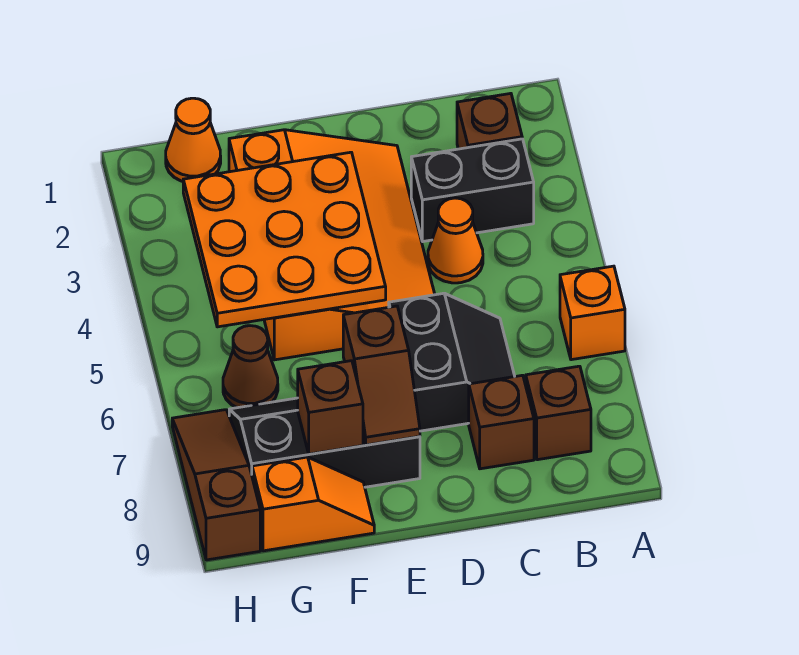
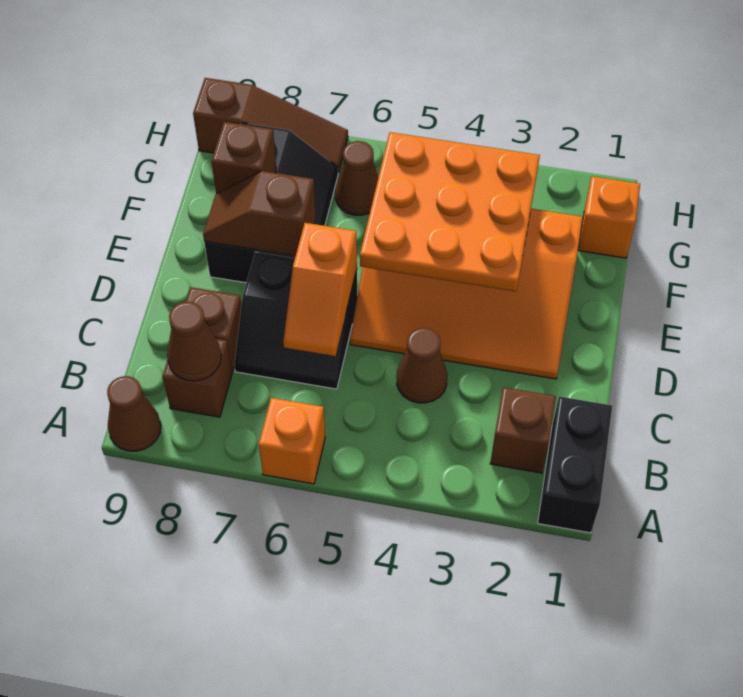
none -> brown cone A9 level 1
black brick B3:C3 level 1 -> black brick A1:B1 level 1
none -> brown cone B8 level 2
orange cone C4 level 1 -> brown cone C4 level 1
orange slope F9:G9 level 1 top G -> orange slope C6:D6 level 2 top D
orange cone G1 level 1 -> orange brick G1 level 1

